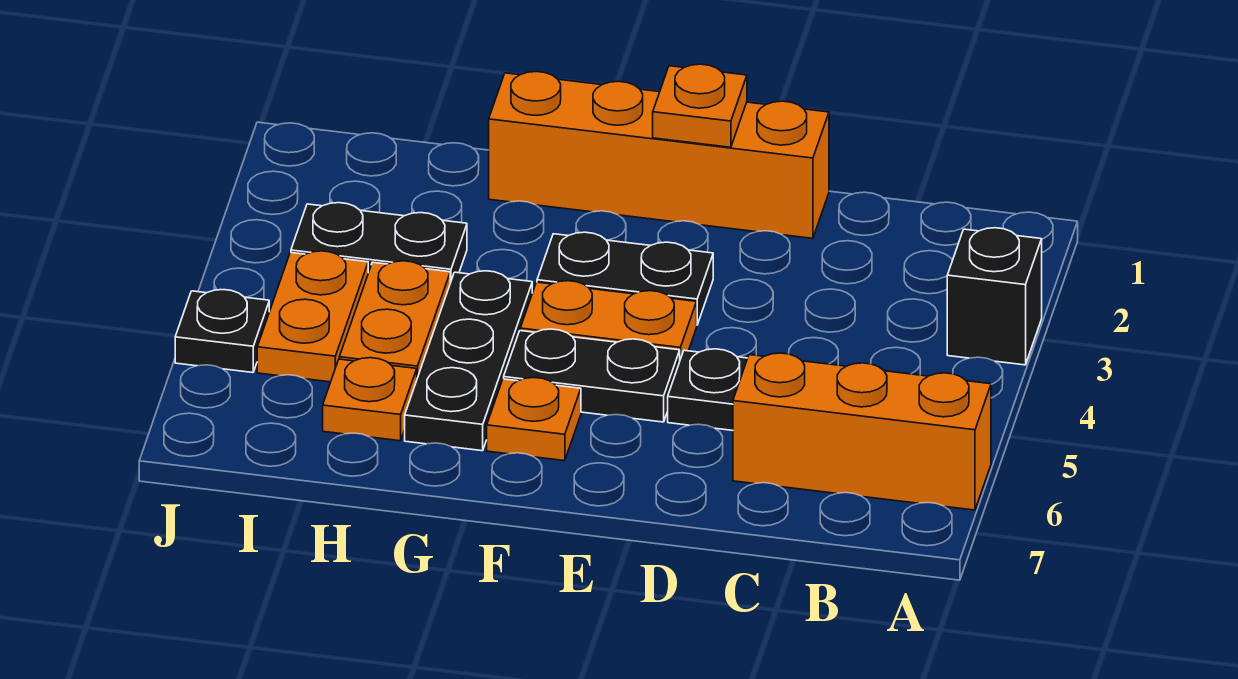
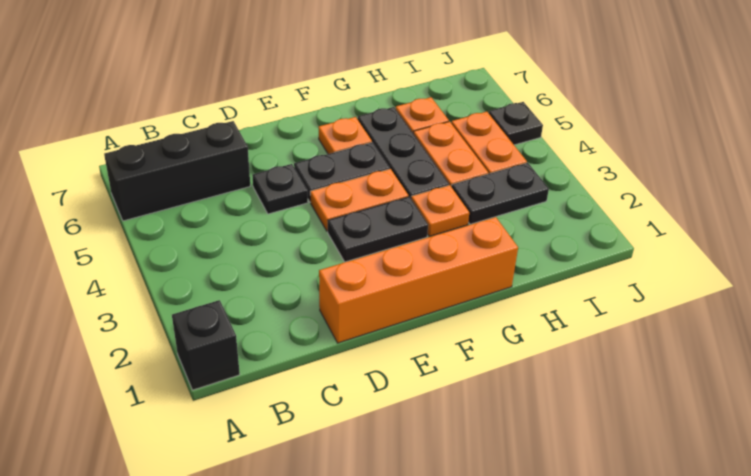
black brick A3 level 1 -> black brick A1 level 1
orange brick A6:C6 level 1 -> black brick A6:C6 level 1
orange plate E1 level 2 -> orange plate G3 level 1

